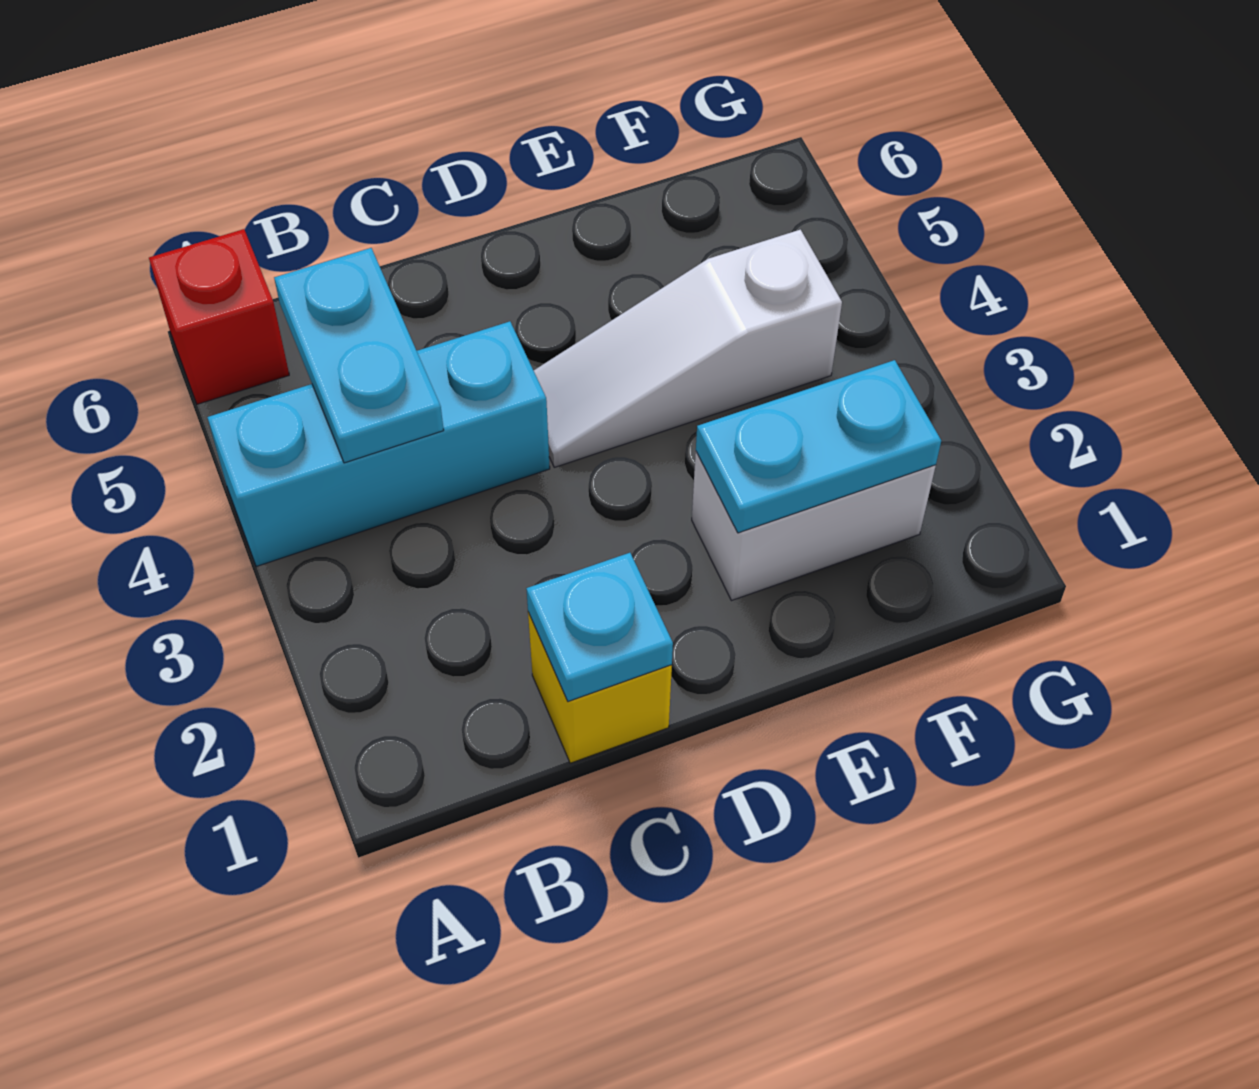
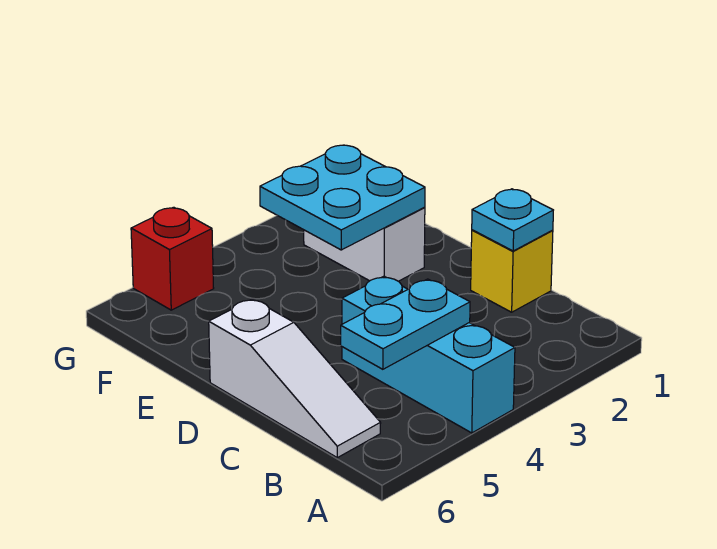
red brick A6 level 1 -> red brick G5 level 1
white slope D4:F4 level 1 top F -> white slope B6:D6 level 1 top D
cyan plate E2:F2 level 2 -> cyan plate E2:F3 level 2

